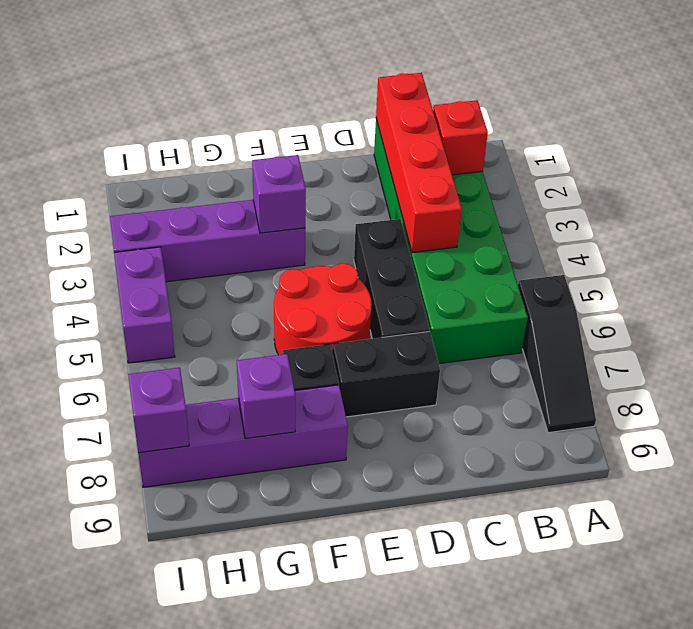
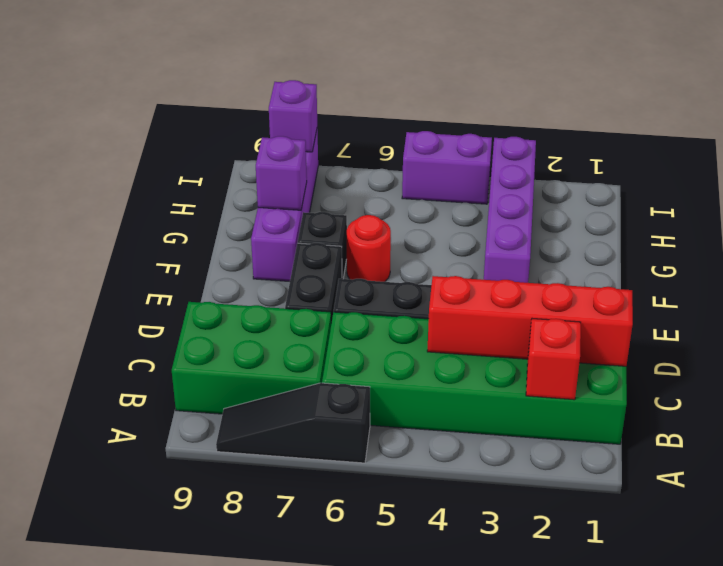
none -> green brick B7:C9 level 1
red round brick E5:F6 level 1 -> red round brick F6 level 1
purple brick F3 level 2 -> none

